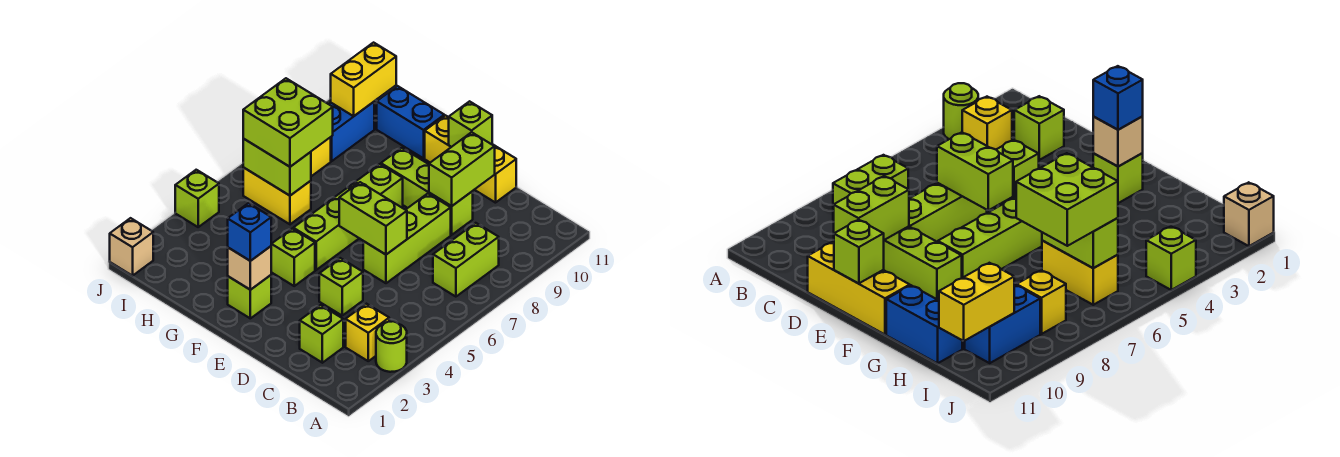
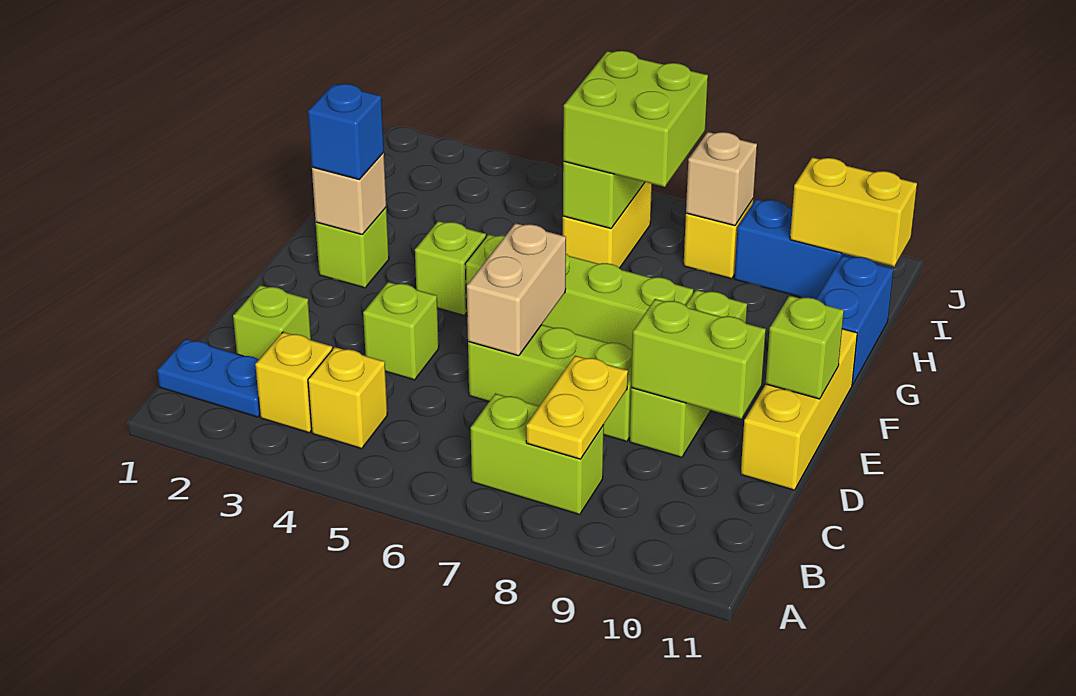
lime round brick A3 level 1 -> none
none -> blue plate B1:B2 level 1
none -> yellow brick B4 level 1
none -> yellow plate B8:C8 level 2
lime brick D6:E6 level 2 -> tan brick D6:E6 level 2
tan brick J1 level 1 -> tan brick I8 level 2
lime brick J4 level 1 -> none

